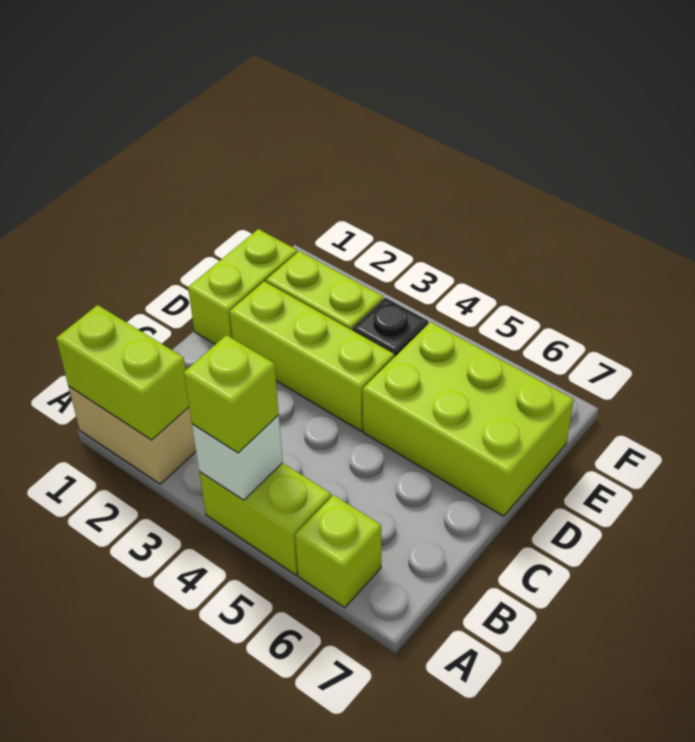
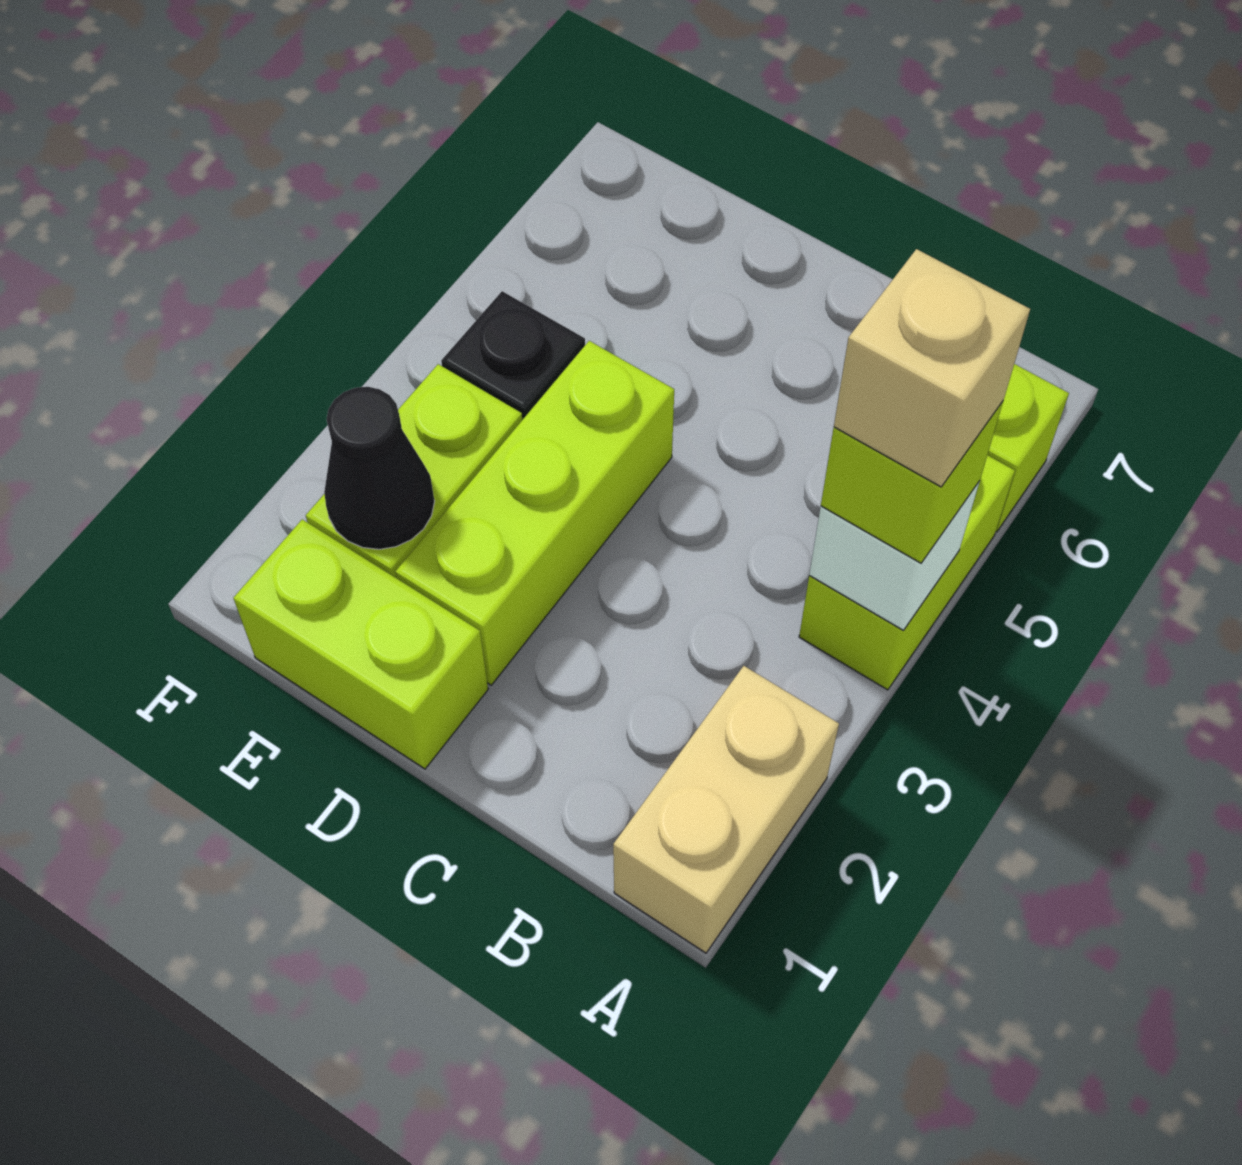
lime brick A1:A2 level 2 -> none
none -> tan brick A4 level 4
lime brick D5:E7 level 1 -> none
none -> black cone E2 level 2

